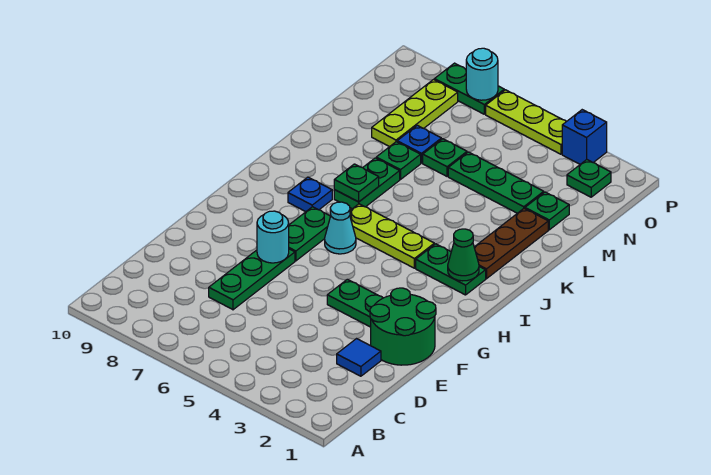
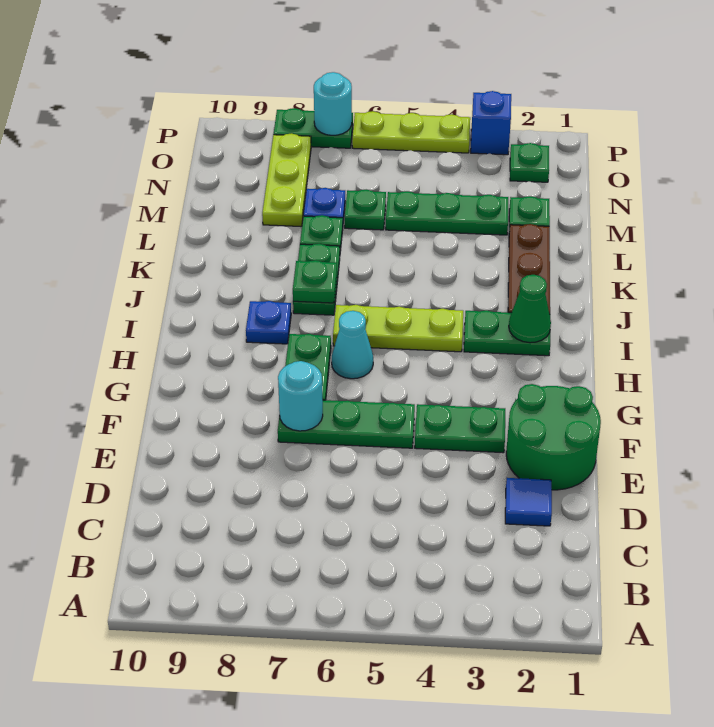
green plate D7:F7 level 1 -> green plate F5:F7 level 1

